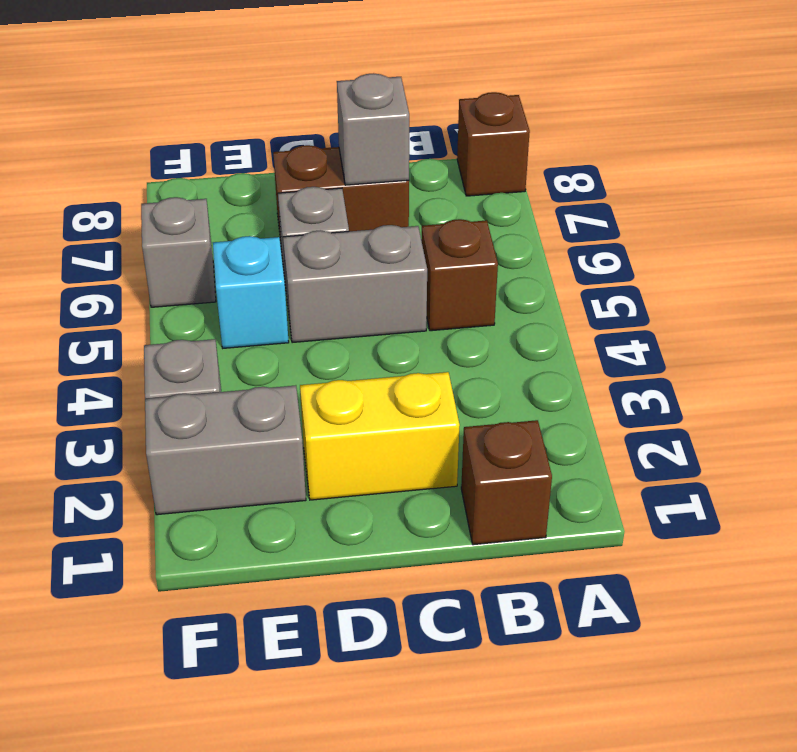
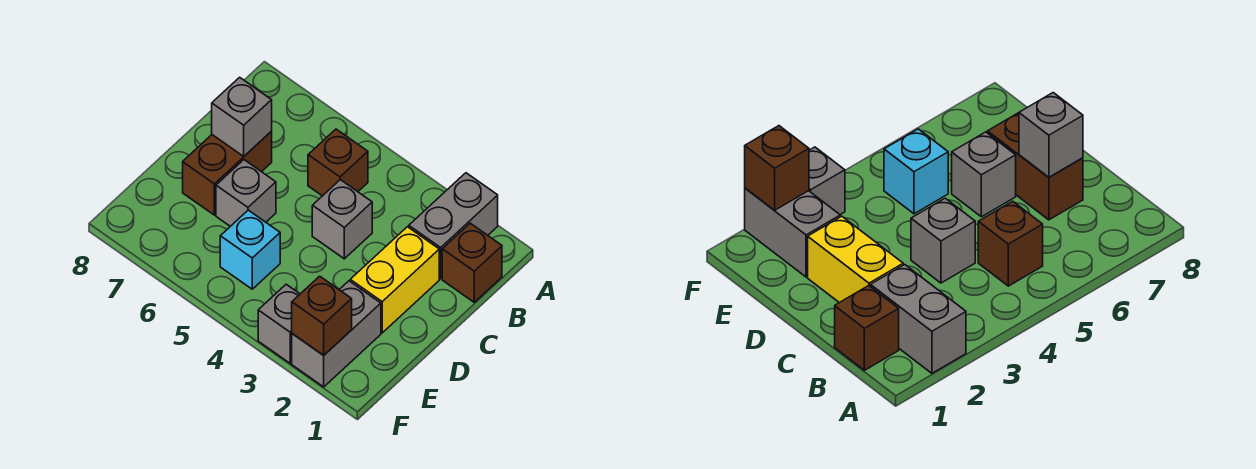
brown brick A8 level 1 -> brown brick F2 level 2
grey brick C5:D5 level 1 -> grey brick A2:B2 level 1
grey brick F6 level 1 -> grey brick C4 level 1

